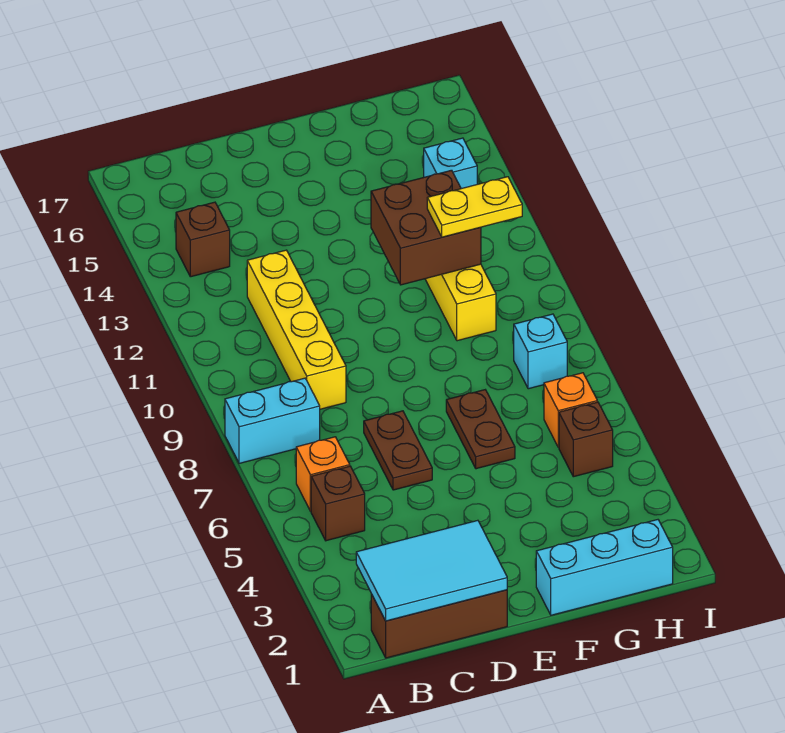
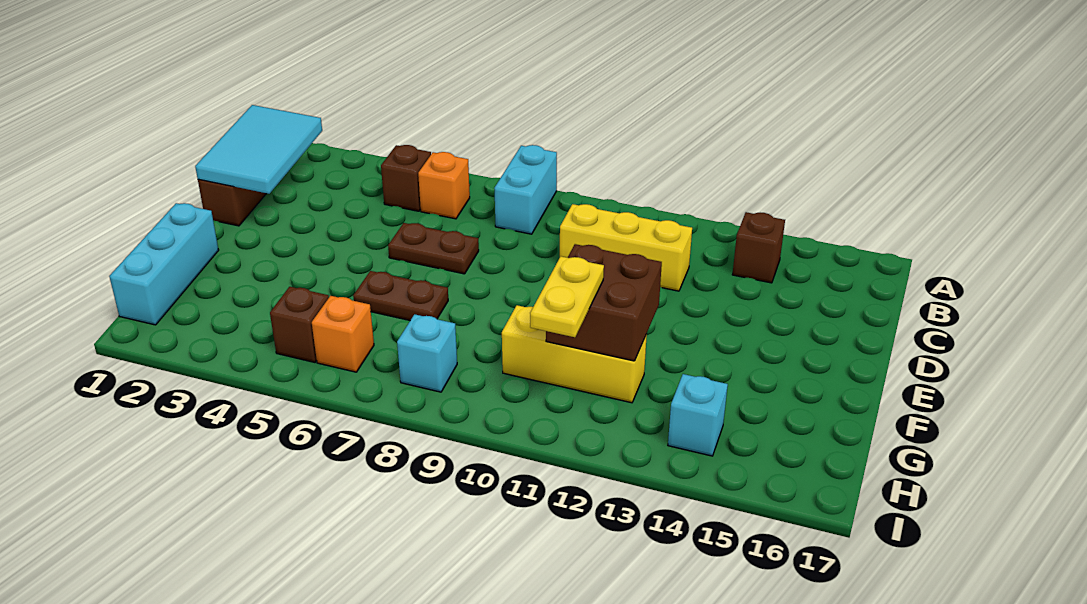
yellow brick C9:C12 level 1 -> yellow brick C10:C12 level 1

